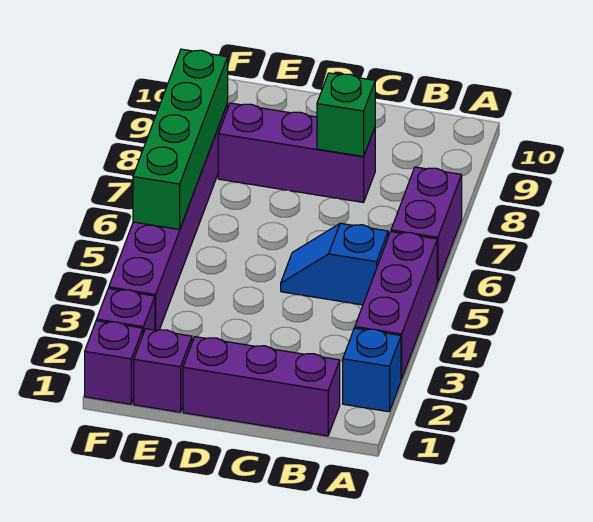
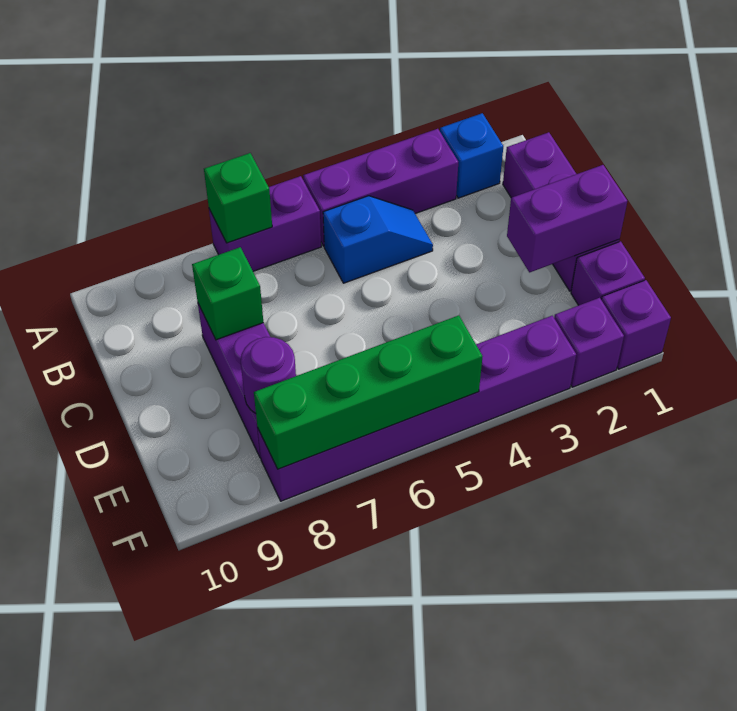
none -> green brick A7 level 2
blue slope B5:C5 level 1 top B -> blue slope B4:B5 level 1 top 5
none -> purple brick D1:D2 level 2
none -> purple round brick E8 level 2

